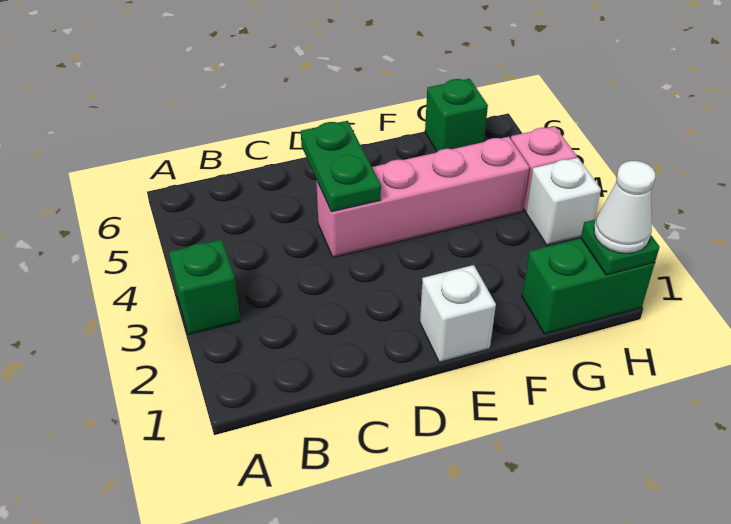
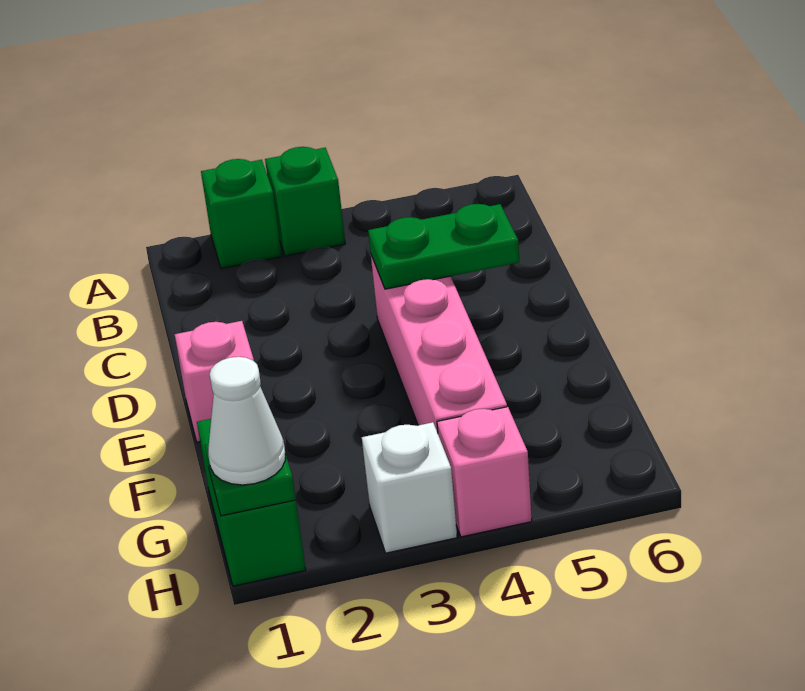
white brick E1 level 1 -> pink brick E1 level 1
green brick G6 level 1 -> green brick A2 level 1

